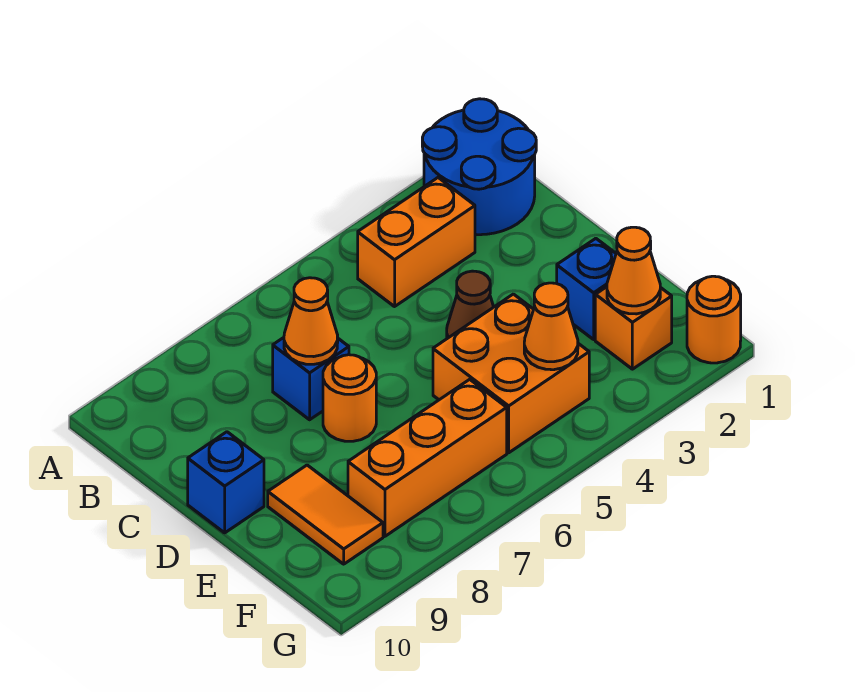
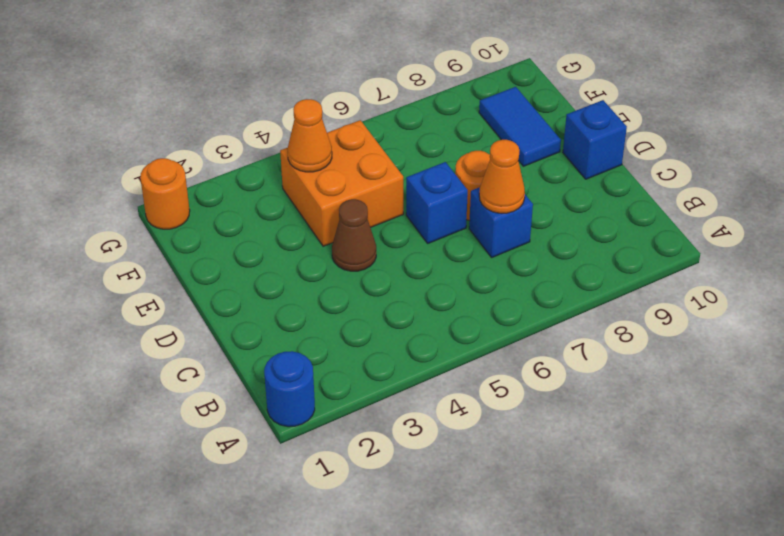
blue round brick A1:B2 level 1 -> blue round brick A1 level 1
orange brick B3:B4 level 1 -> none
blue brick E2 level 1 -> blue brick D6 level 1
orange tile E9:F9 level 1 -> blue tile E9:F9 level 1
orange brick F2 level 1 -> none
orange cone F2 level 2 -> none
orange brick F6:F8 level 1 -> none

